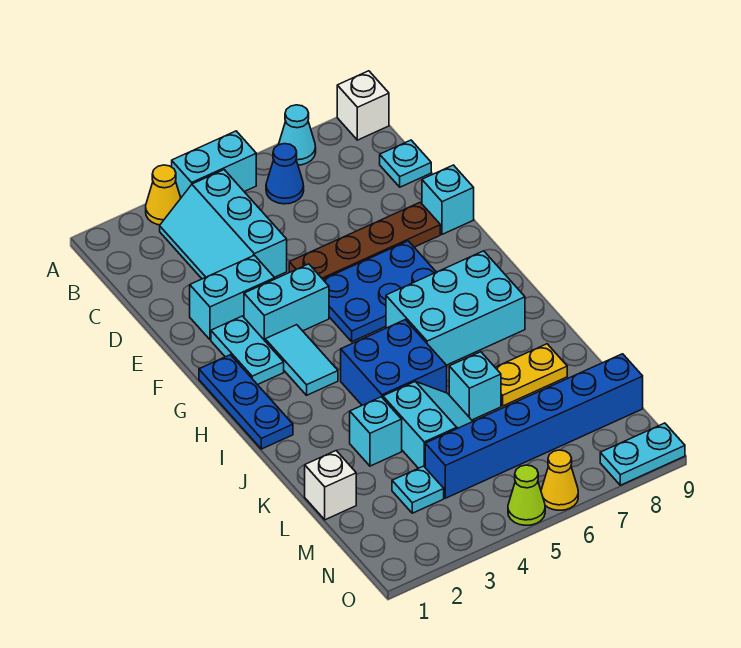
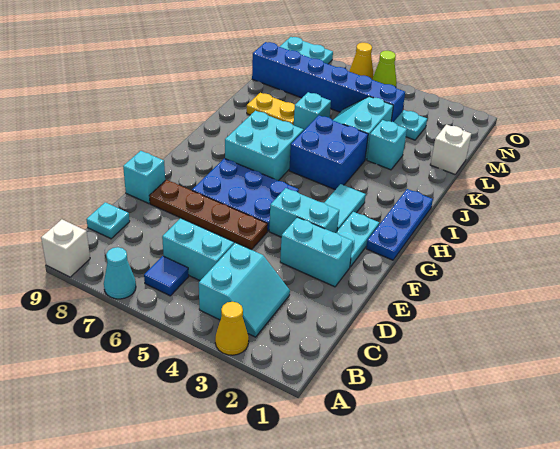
cyan brick A4:A5 level 1 -> cyan brick C5:C6 level 1
cyan slope B3:D4 level 1 top 4 -> cyan slope B3:C4 level 1 top 4
blue cone B6 level 1 -> blue tile B6 level 1
cyan brick H6:I8 level 1 -> cyan brick H6:I7 level 1

